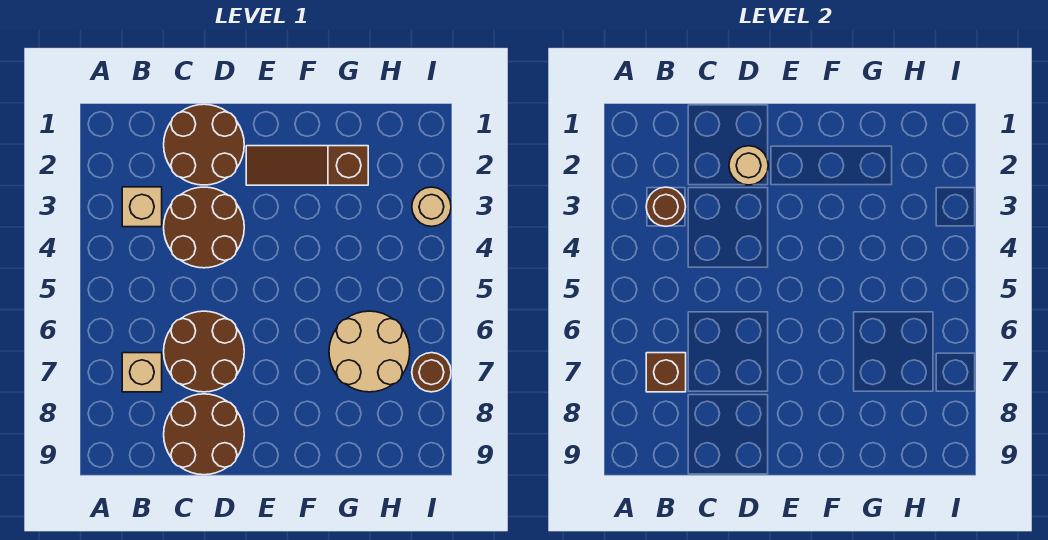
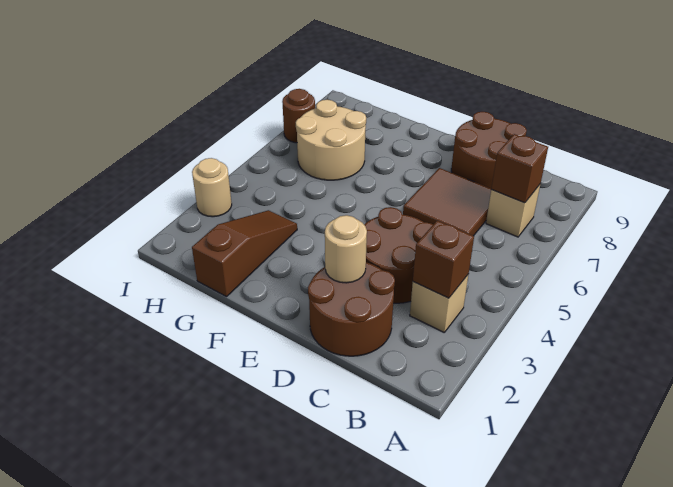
brown round brick B3 level 2 -> brown brick B3 level 2
brown round brick C6:D7 level 1 -> brown tile C6:D7 level 1
brown slope E2:G2 level 1 top G -> brown slope G1:G3 level 1 top 1

